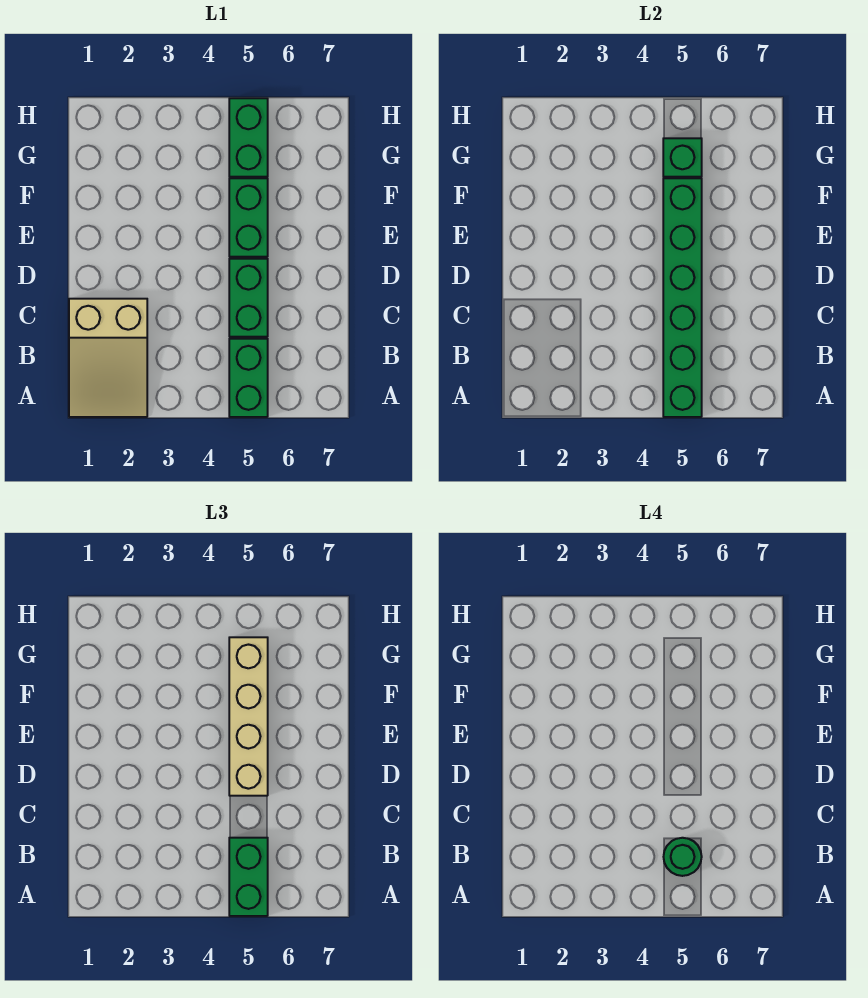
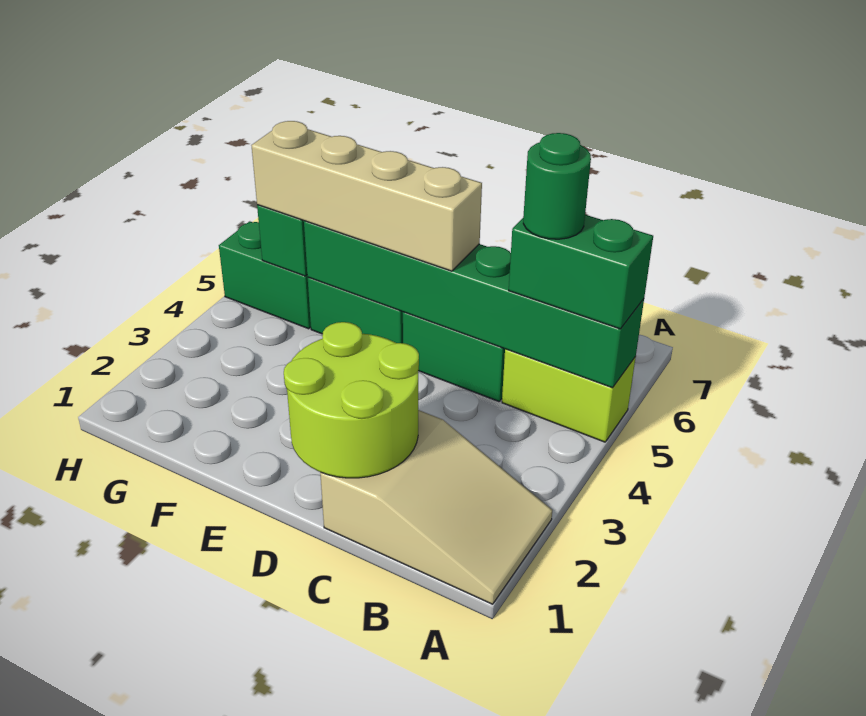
green brick A5:B5 level 1 -> lime brick A5:B5 level 1
none -> lime round brick C1:D2 level 2

